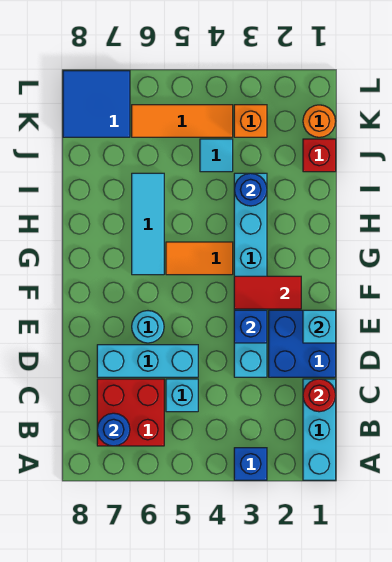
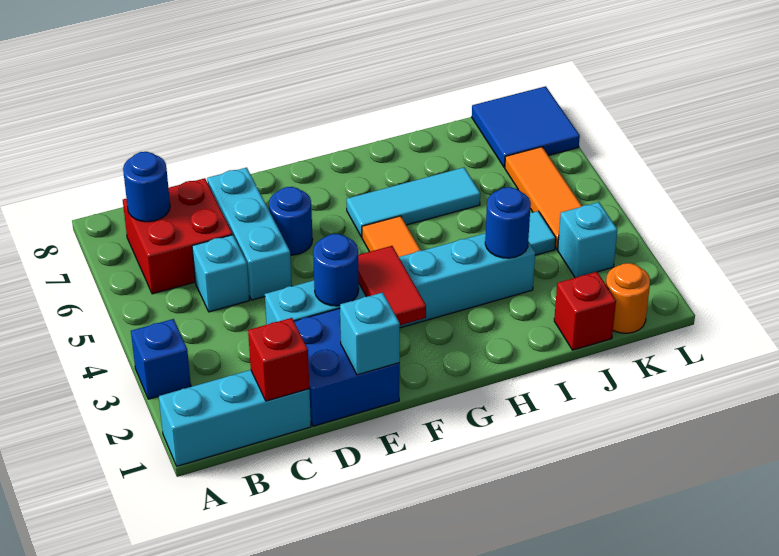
red round brick C1 level 2 -> red brick C1 level 2
blue brick E3 level 2 -> blue round brick E3 level 2
cyan round brick E6 level 1 -> blue round brick E6 level 1
orange brick K3 level 1 -> cyan brick K3 level 1

